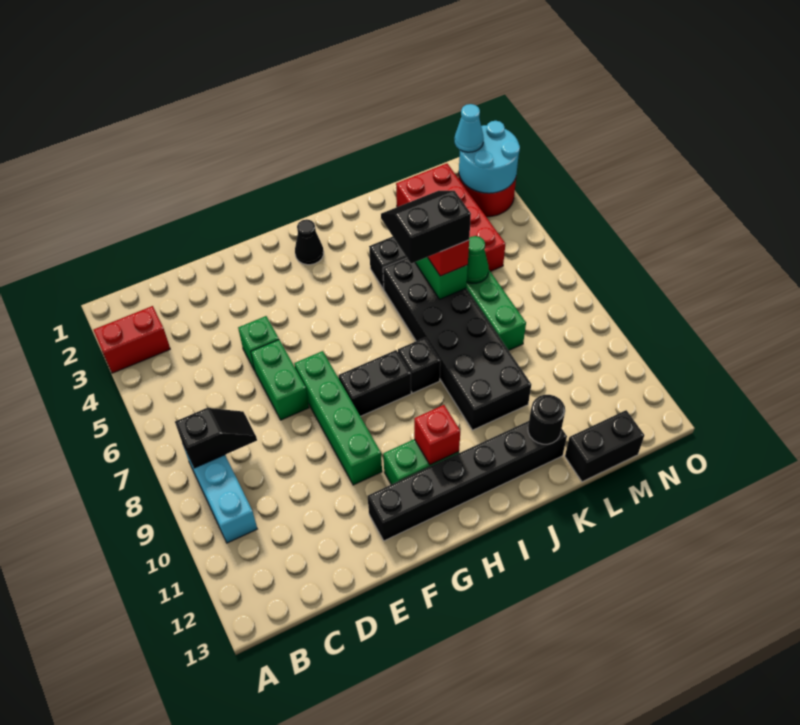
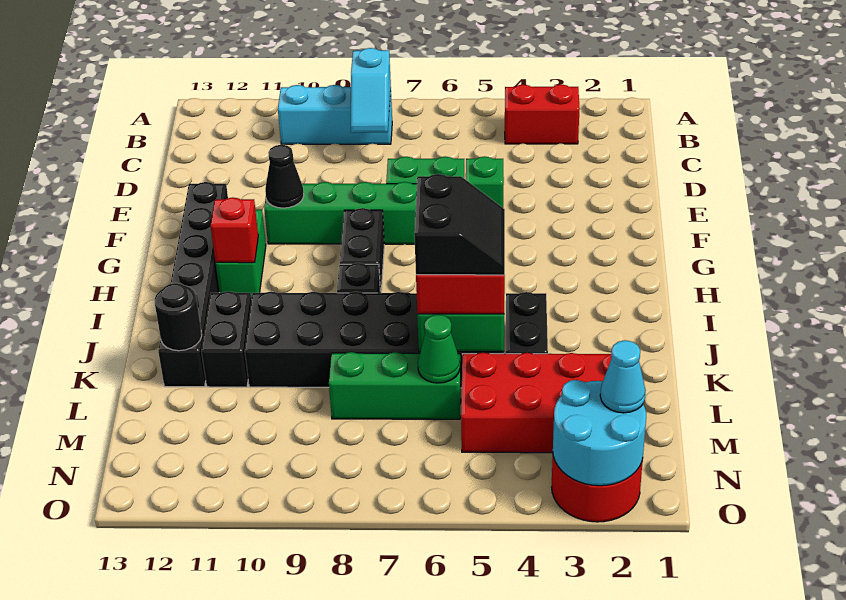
red brick A3:B3 level 1 -> red brick B3:B4 level 1
black slope B8:C8 level 2 top B -> cyan slope B8:C8 level 2 top B
black cone H2 level 1 -> black cone F10 level 2
black brick L13:M13 level 1 -> black brick J11:K11 level 1

